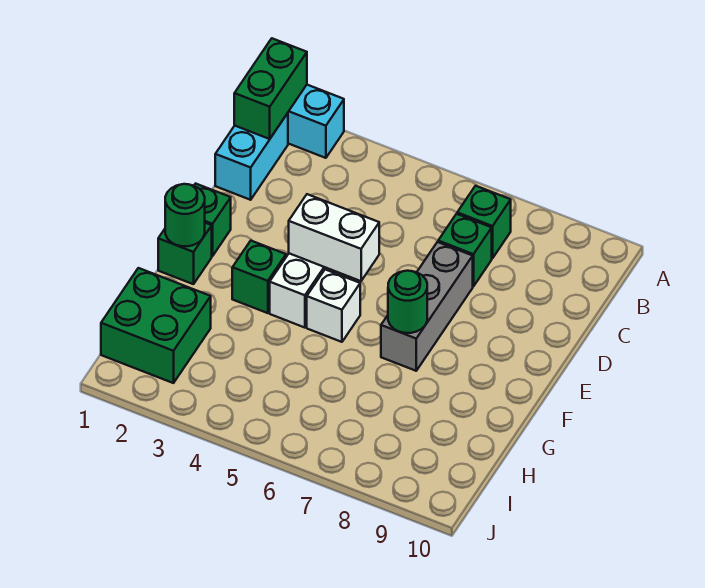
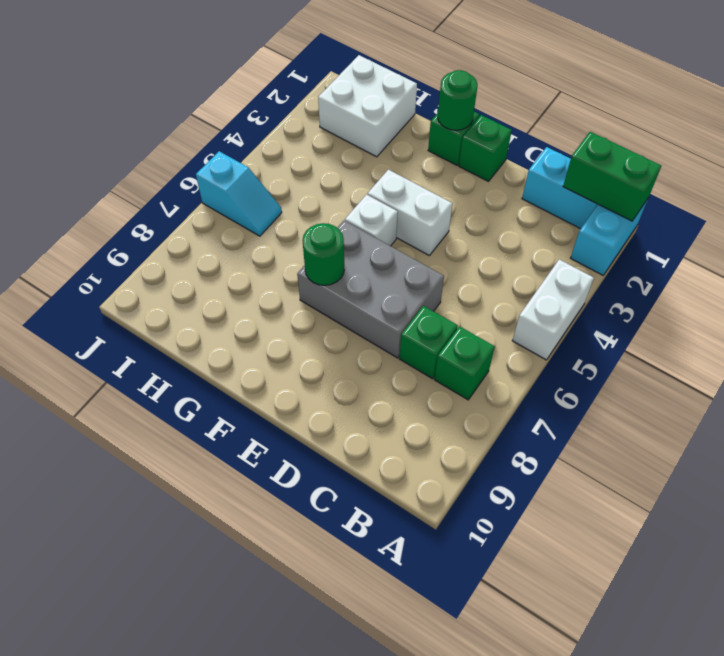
grey brick D7:F7 level 1 -> grey brick D6:F7 level 1
white brick E4:E5 level 2 -> white brick A4:A5 level 1
green brick F3 level 1 -> none
green brick H1:I2 level 1 -> white brick H1:I2 level 1
none -> cyan slope I6:J6 level 1 top J

